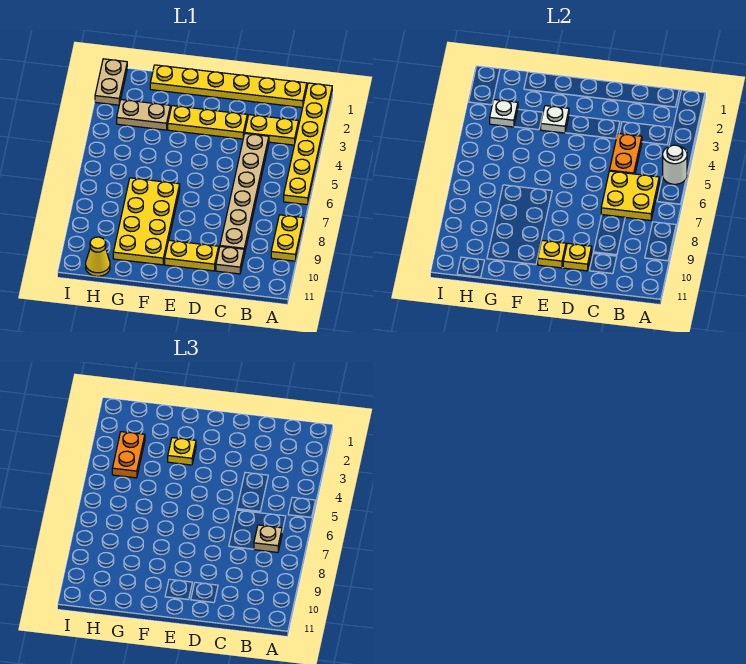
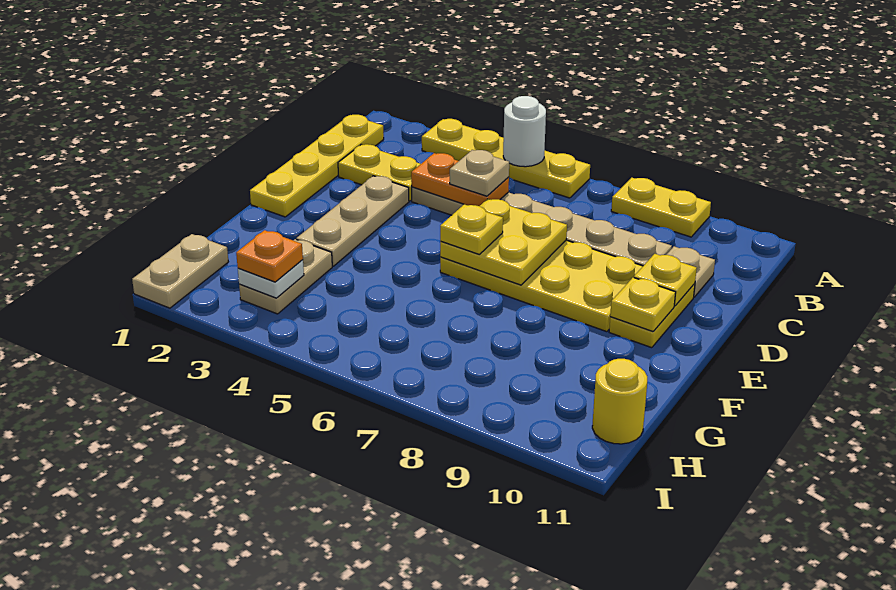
yellow plate A1:A6 level 1 -> yellow plate A3:A6 level 1
yellow plate B1:G1 level 1 -> yellow plate B1:E1 level 1
yellow plate B3:C3 level 1 -> yellow plate C2:C3 level 1
yellow plate B6:C7 level 2 -> yellow plate D6:E7 level 2
tan plate B7 level 3 -> tan plate C5 level 3
yellow plate D3:F3 level 1 -> tan plate D3:F3 level 1
white plate F3 level 2 -> none
yellow plate F3 level 3 -> yellow plate E6 level 3
yellow plate F7:G10 level 1 -> yellow plate D6:E9 level 1
orange plate H3:H4 level 3 -> orange plate H3 level 3
yellow cone H11 level 1 -> yellow round brick H11 level 1
tan plate I1:I2 level 1 -> tan plate H1:I1 level 1

